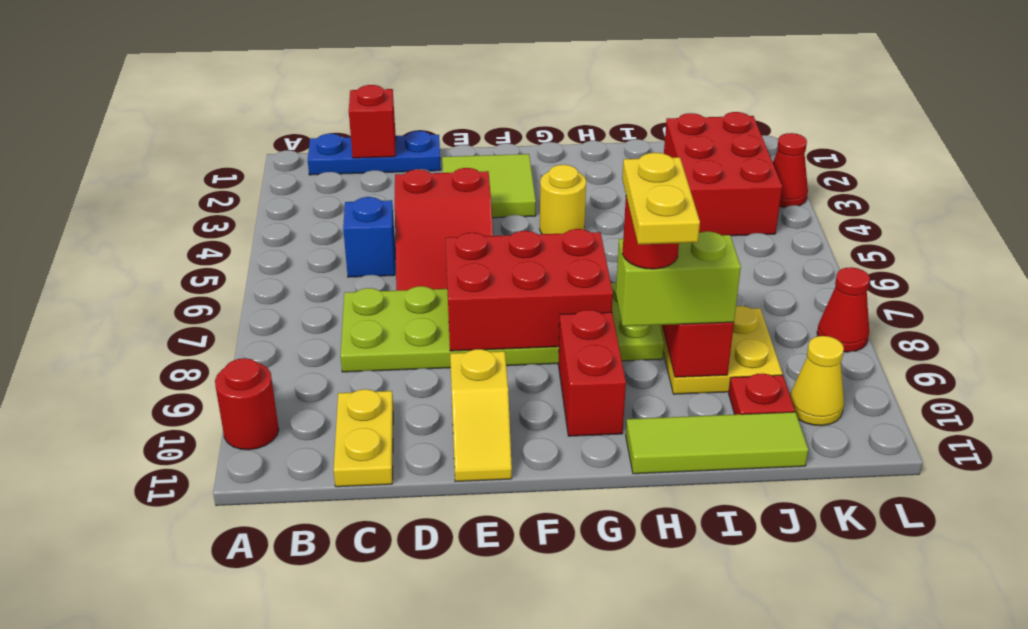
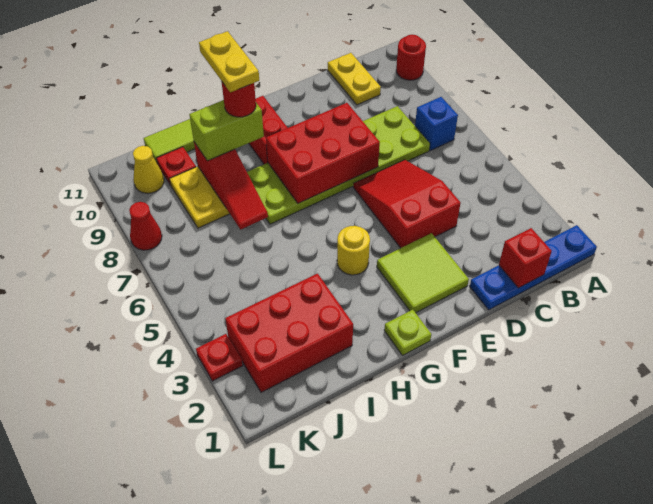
blue plate B1:D1 level 1 -> blue plate A1:D1 level 1
blue brick C5 level 1 -> blue brick B7 level 1
yellow slope E10:E11 level 1 top 10 -> none
none -> lime plate G1 level 1
red brick J2:K4 level 1 -> red brick I2:K3 level 1
red cone L3 level 1 -> red plate L3 level 1

